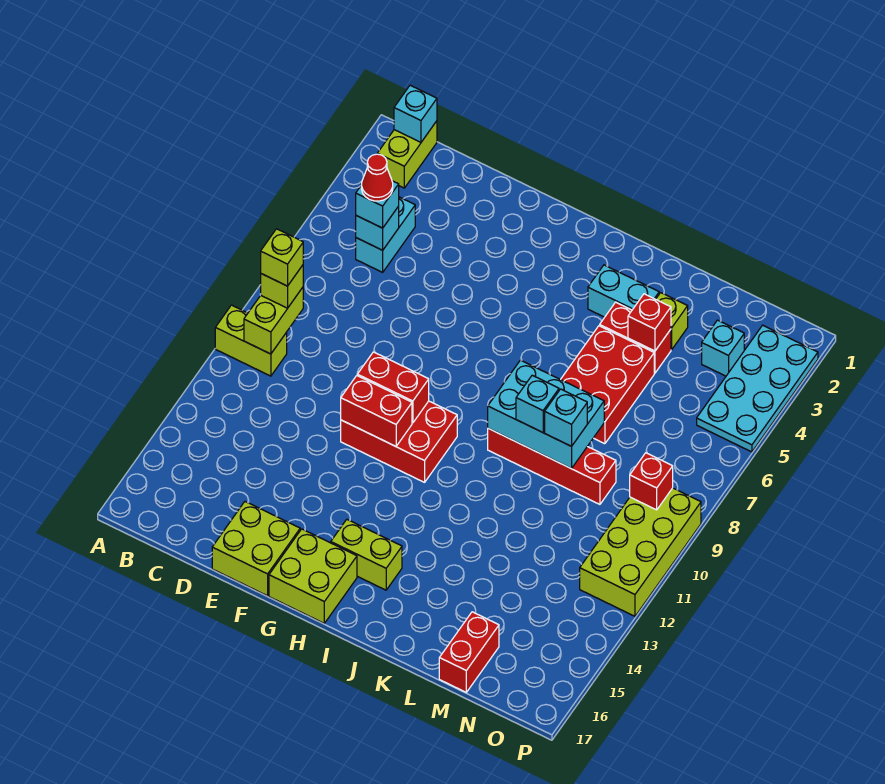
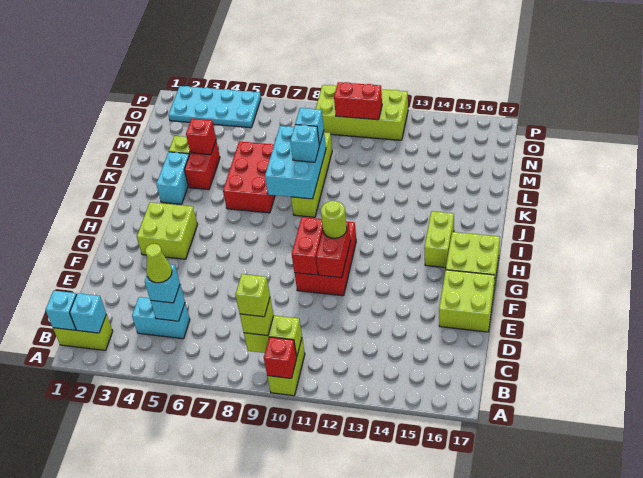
red cone C5 level 4 -> lime cone C5 level 4
none -> lime brick G3:H4 level 1
none -> lime round brick G11 level 3
red brick J9:M9 level 1 -> lime brick J9:M9 level 1
red brick K5:L7 level 1 -> red brick J6:L7 level 1
red brick M16:M17 level 1 -> red brick O10:O11 level 2
cyan brick N3 level 1 -> cyan brick B2 level 2
red brick O9 level 2 -> red brick A10 level 2

